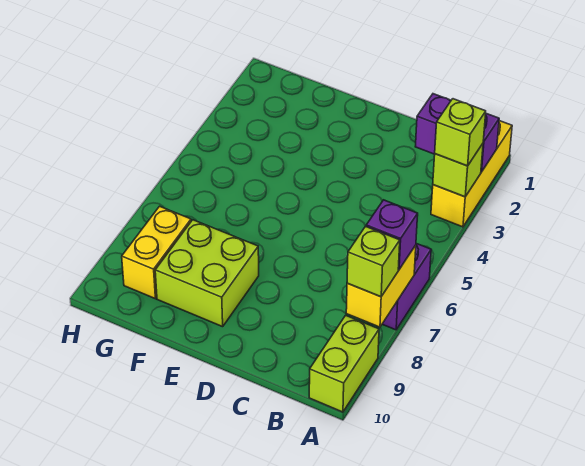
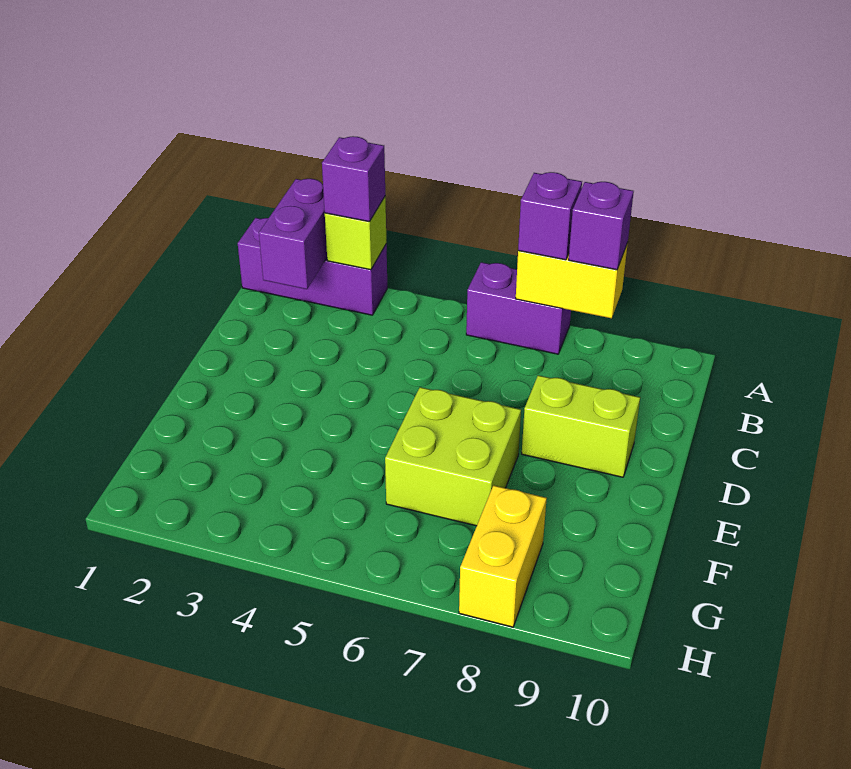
yellow brick A1:A3 level 1 -> purple brick A1:A3 level 1
lime brick A3 level 3 -> purple brick A3 level 3
lime brick A8 level 3 -> purple brick A8 level 3
lime brick A9:A10 level 1 -> lime brick D8:D9 level 1
lime brick E8:F9 level 1 -> lime brick E6:F7 level 1
yellow brick G8:G9 level 1 -> yellow brick G8:H8 level 1

